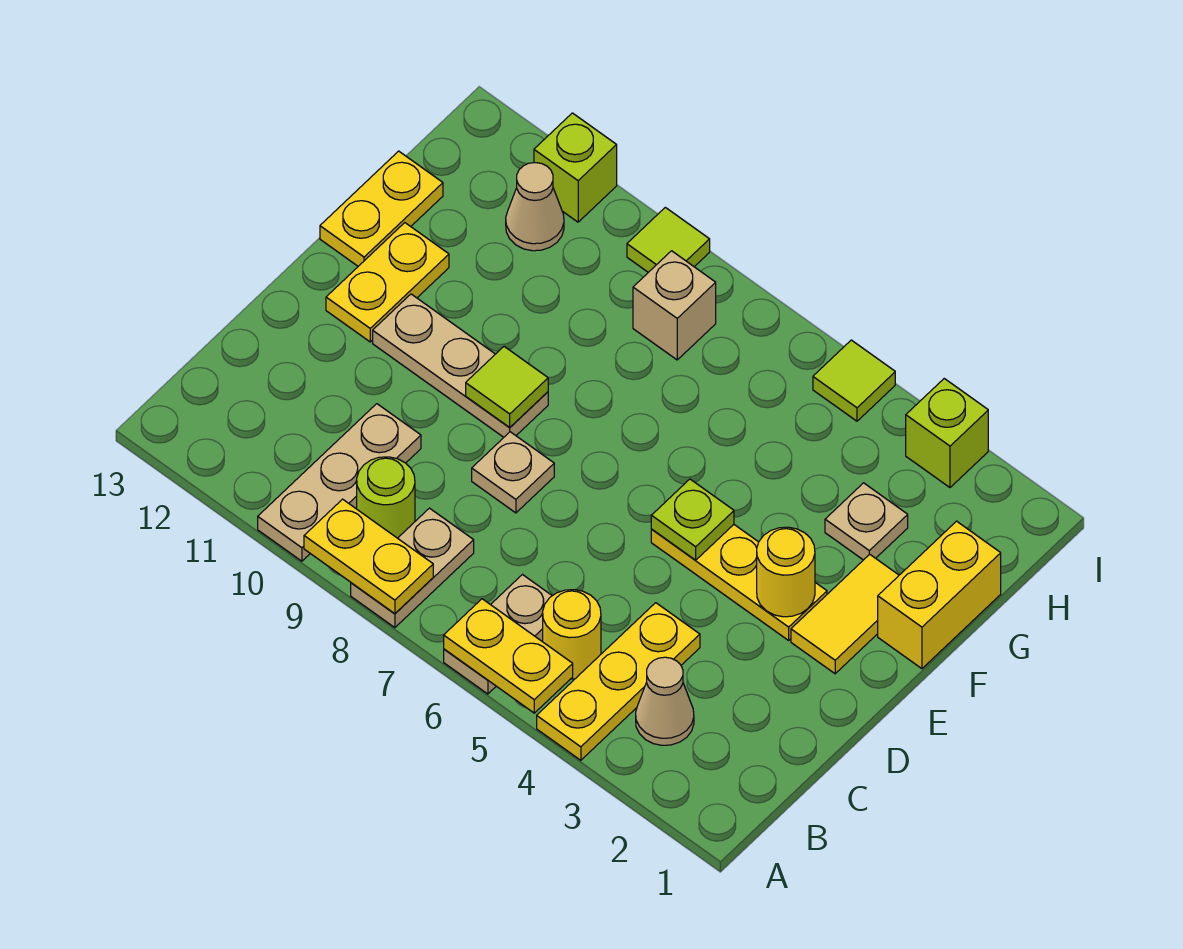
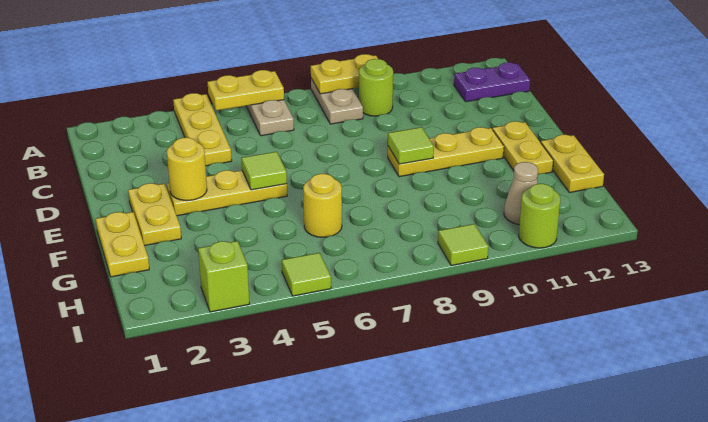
tan plate A10:C10 level 1 -> none
tan cone B3 level 1 -> none
yellow round brick B5 level 1 -> yellow round brick G6 level 1
none -> purple plate B12:B13 level 1
tan plate D8 level 1 -> none
yellow tile E2:F2 level 1 -> yellow plate E2:F2 level 1
lime plate E5 level 2 -> lime tile E5 level 2
tan plate E9:E11 level 1 -> yellow plate E9:E11 level 1
yellow brick F1:G1 level 1 -> yellow plate F1:G1 level 1
tan plate G3 level 1 -> none
tan brick H8 level 1 -> none
lime brick I11 level 1 -> lime round brick I11 level 1

